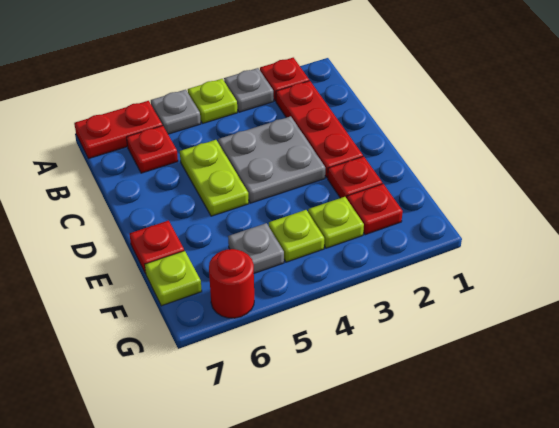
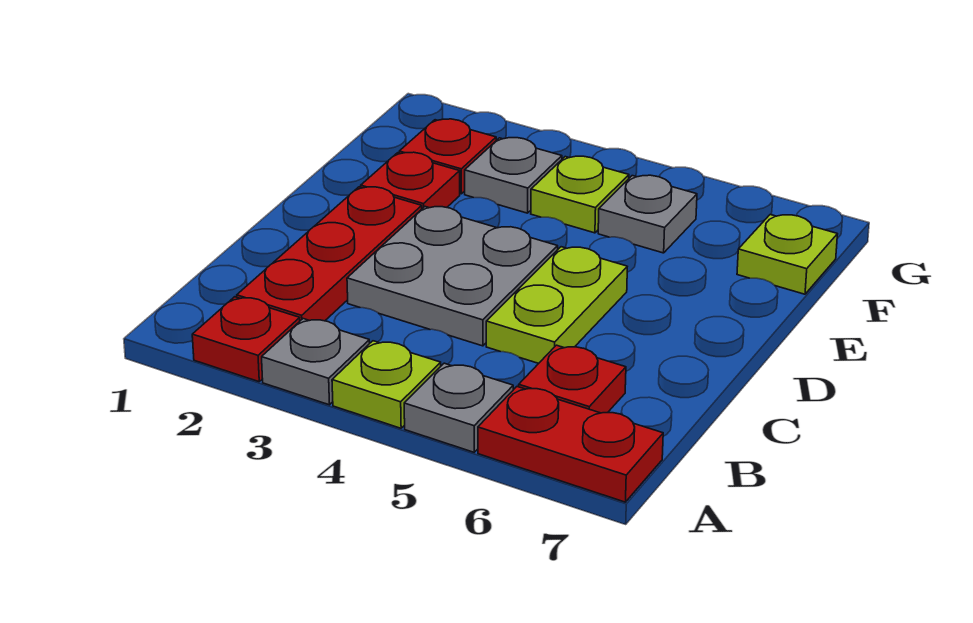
red plate E7 level 1 -> none
lime plate F3 level 1 -> grey plate F3 level 1
red round brick G6 level 1 -> none

